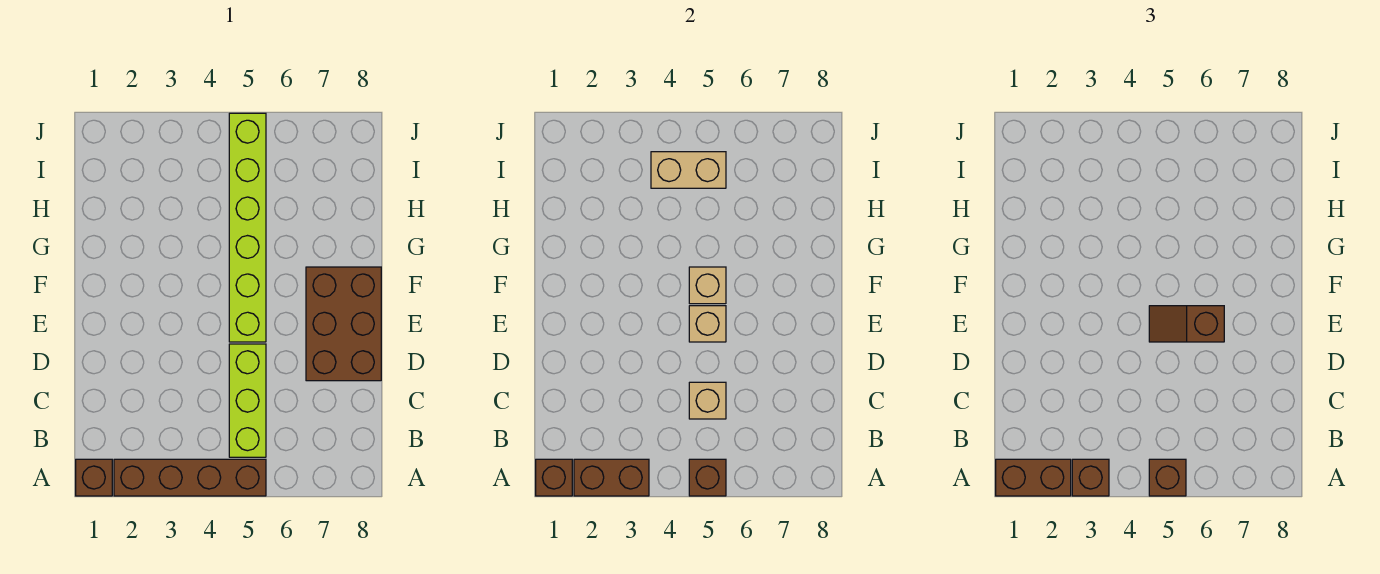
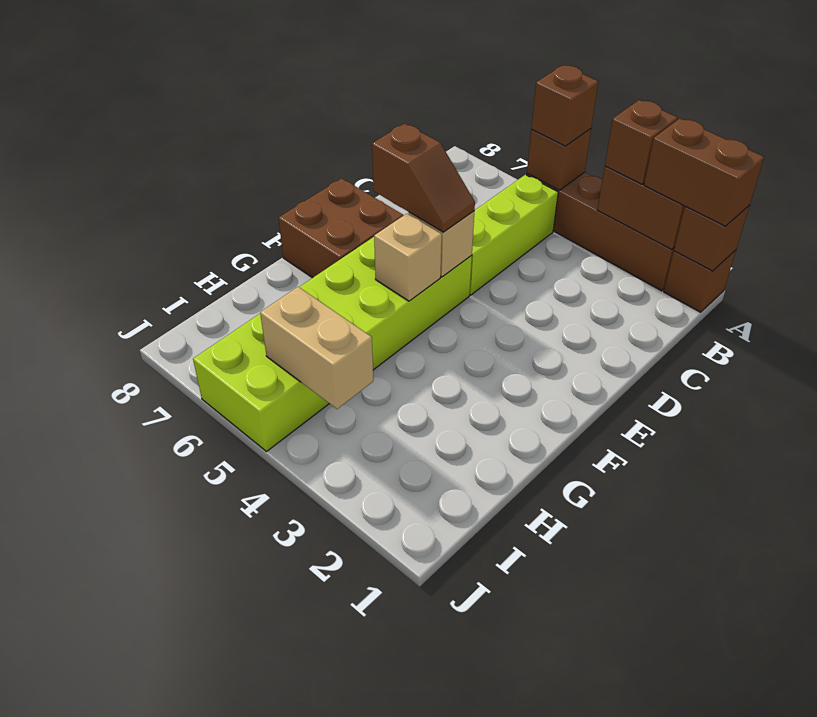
tan brick C5 level 2 -> none
brown brick D7:F8 level 1 -> brown brick E7:F8 level 1
lime brick E5:J5 level 1 -> lime brick E5:J6 level 1

